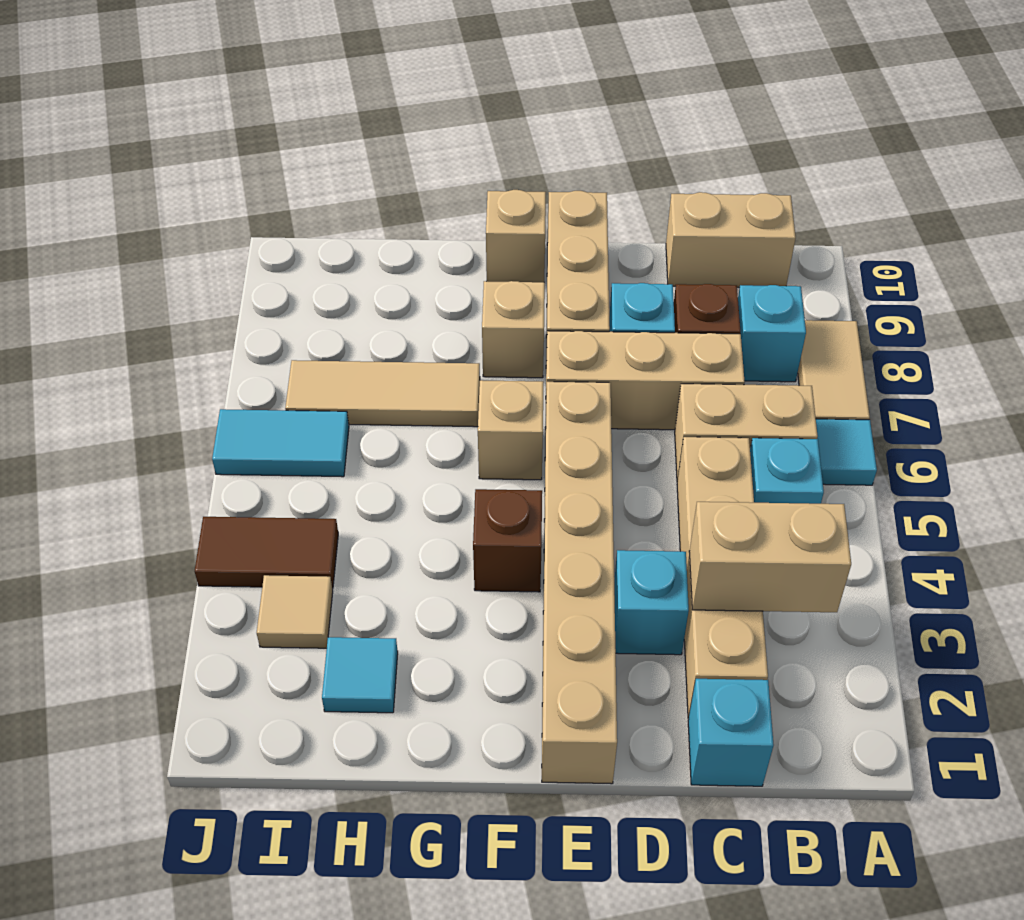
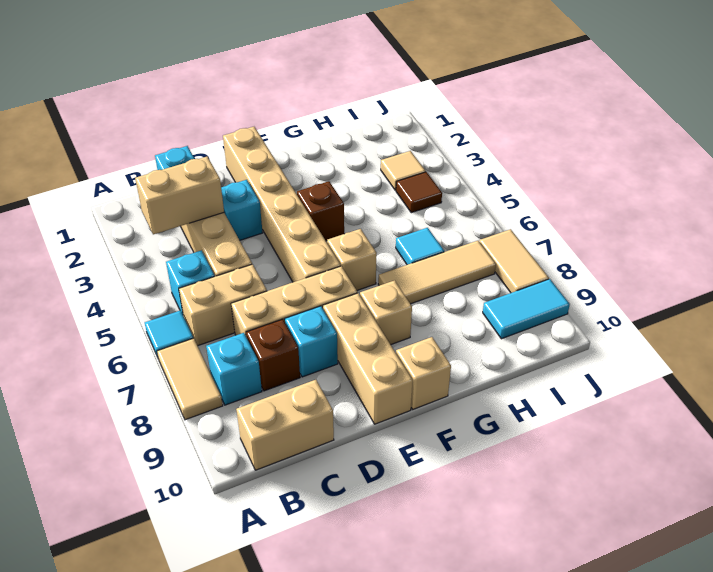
cyan tile H2 level 1 -> cyan tile H6 level 1
brown tile I4:J4 level 1 -> brown tile I4 level 1
cyan tile I6:J6 level 1 -> cyan tile I9:J9 level 1
none -> tan tile J7:J8 level 1

